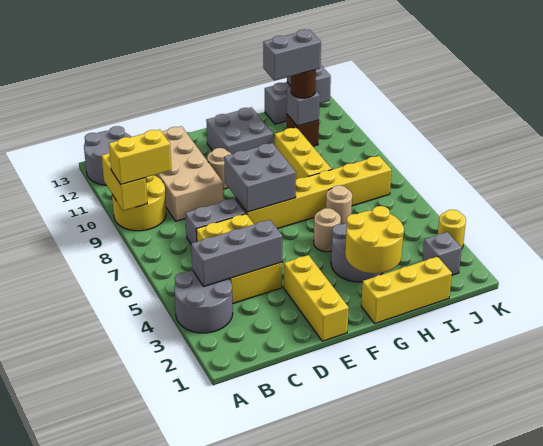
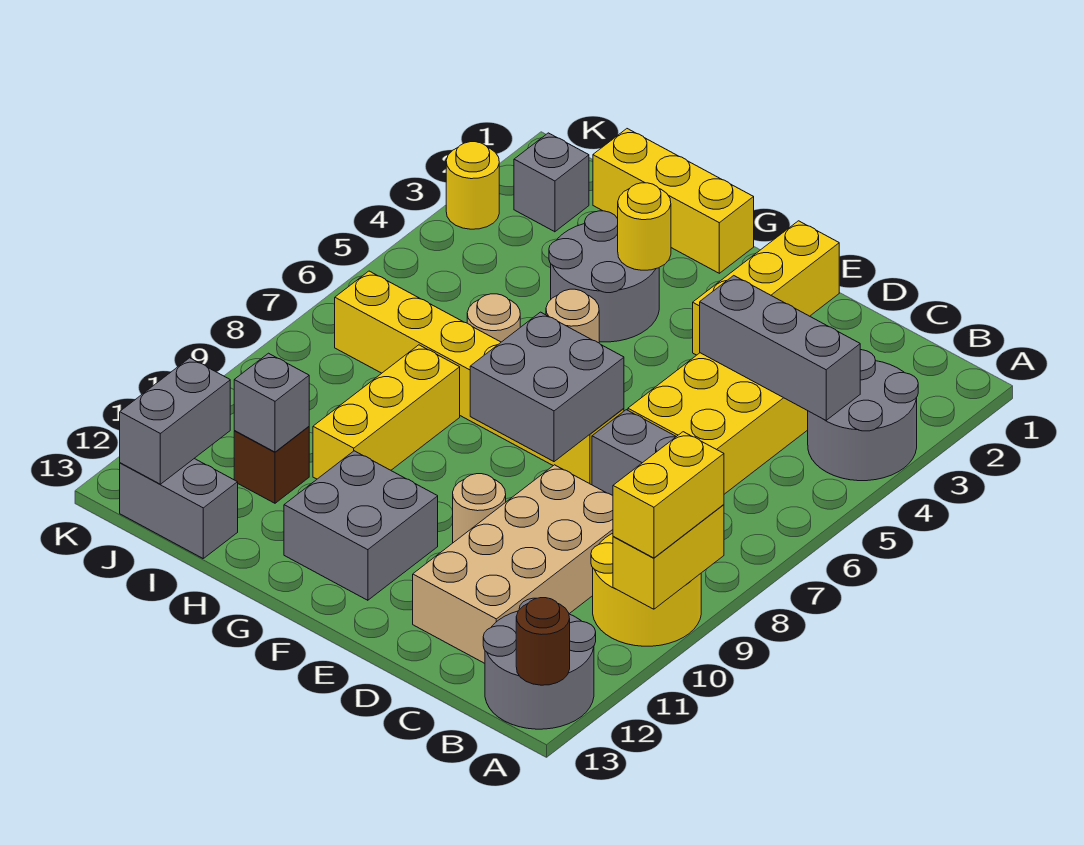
yellow brick A9:B9 level 3 -> yellow brick A9:A10 level 3
yellow round brick G2:H3 level 2 -> yellow round brick G3 level 2
grey brick H11:I11 level 4 -> none
brown round brick I11 level 3 -> brown round brick A13 level 2

